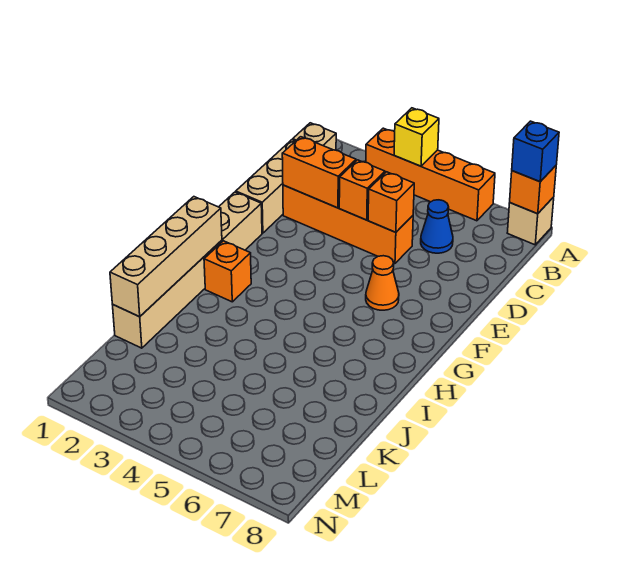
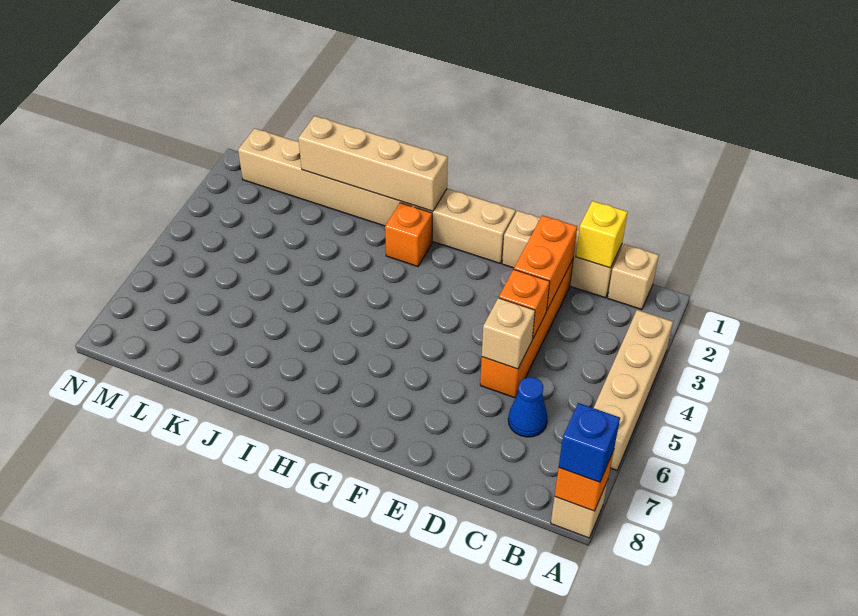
orange brick A3:A6 level 1 -> tan brick A3:A6 level 1
yellow brick A4 level 2 -> yellow brick C1 level 2
orange brick D5 level 2 -> tan brick D5 level 2
tan brick F1:K1 level 1 -> tan brick F1:M1 level 1
orange cone F6 level 1 -> none

